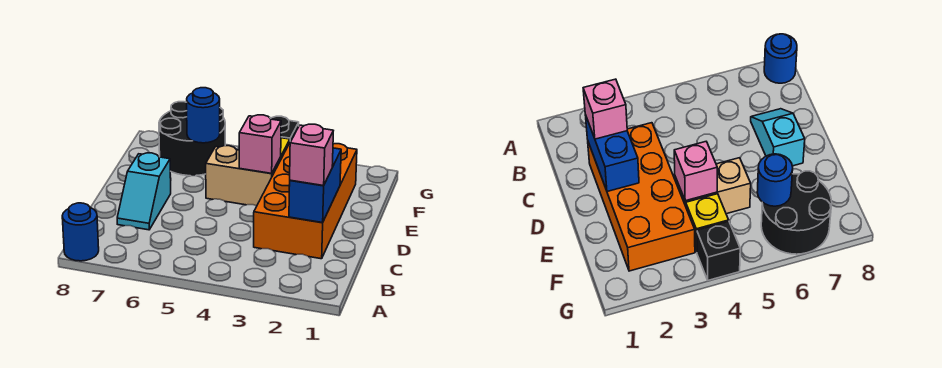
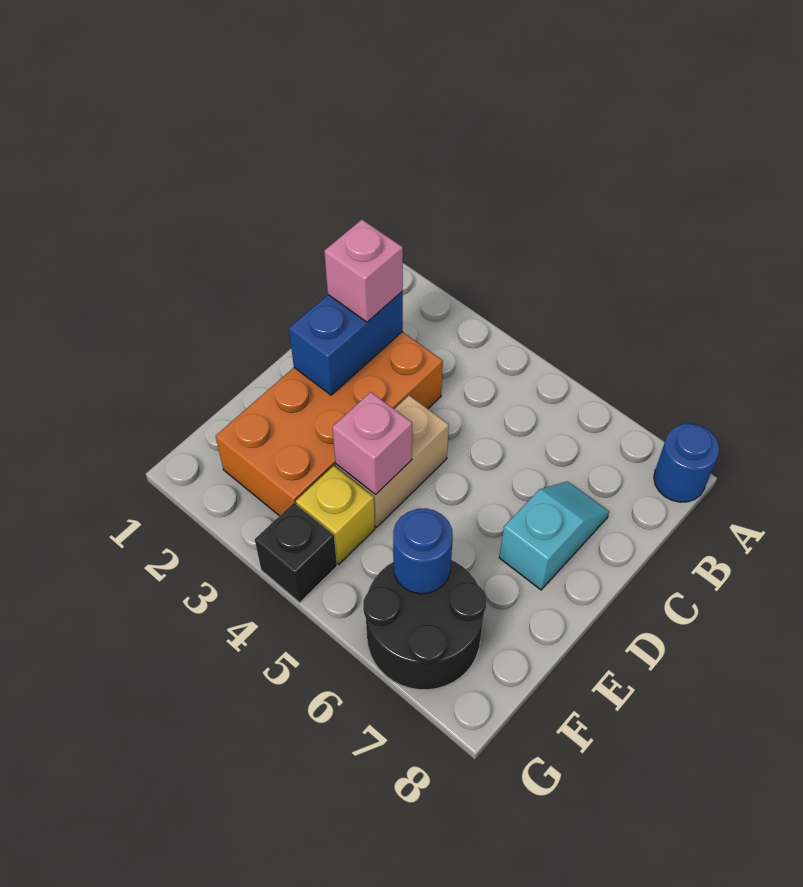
tan brick E4:E5 level 1 -> tan brick D4:E4 level 1

